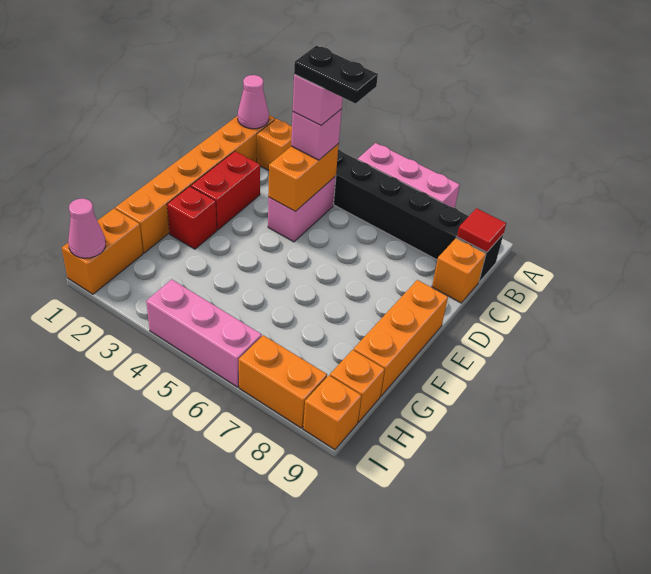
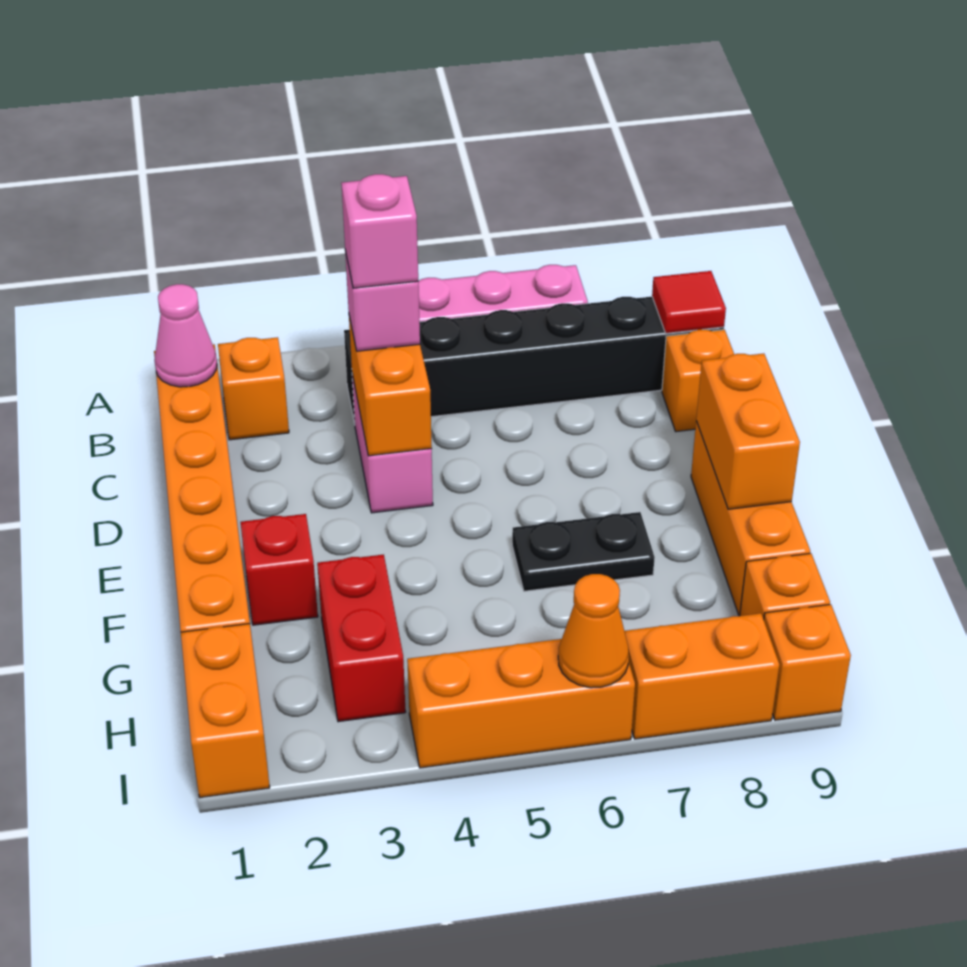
black plate C4:C5 level 5 -> black plate F6:F7 level 1
red brick D2:E2 level 1 -> red brick G3:H3 level 1
none -> orange brick E9:F9 level 2
pink cone I1 level 2 -> none
pink brick I4:I6 level 1 -> orange brick I4:I6 level 1
none -> orange cone I6 level 2

